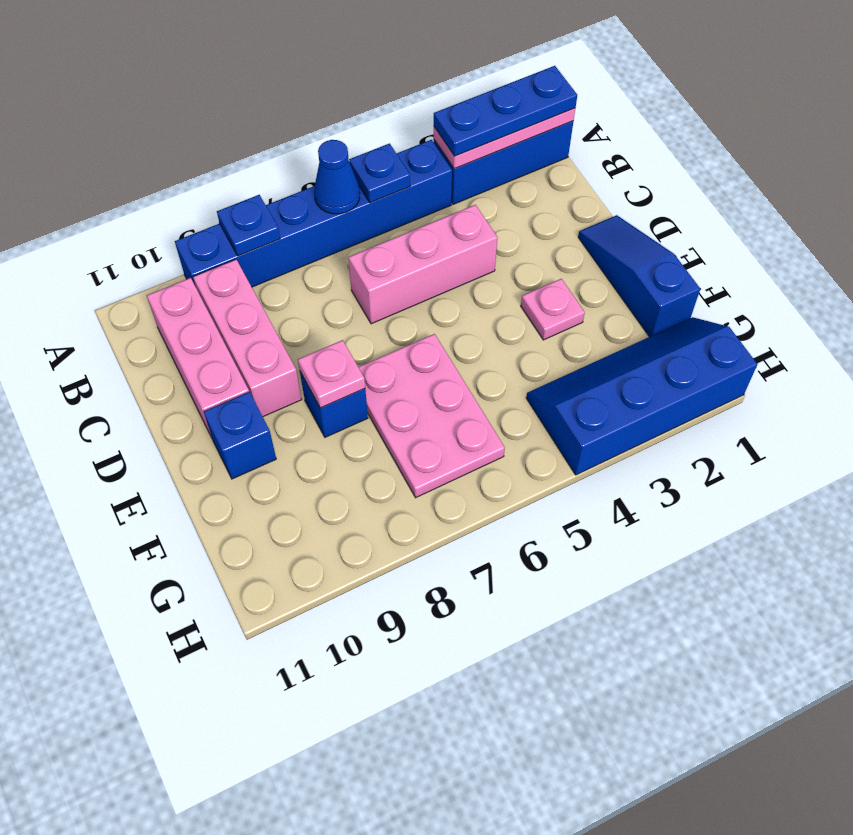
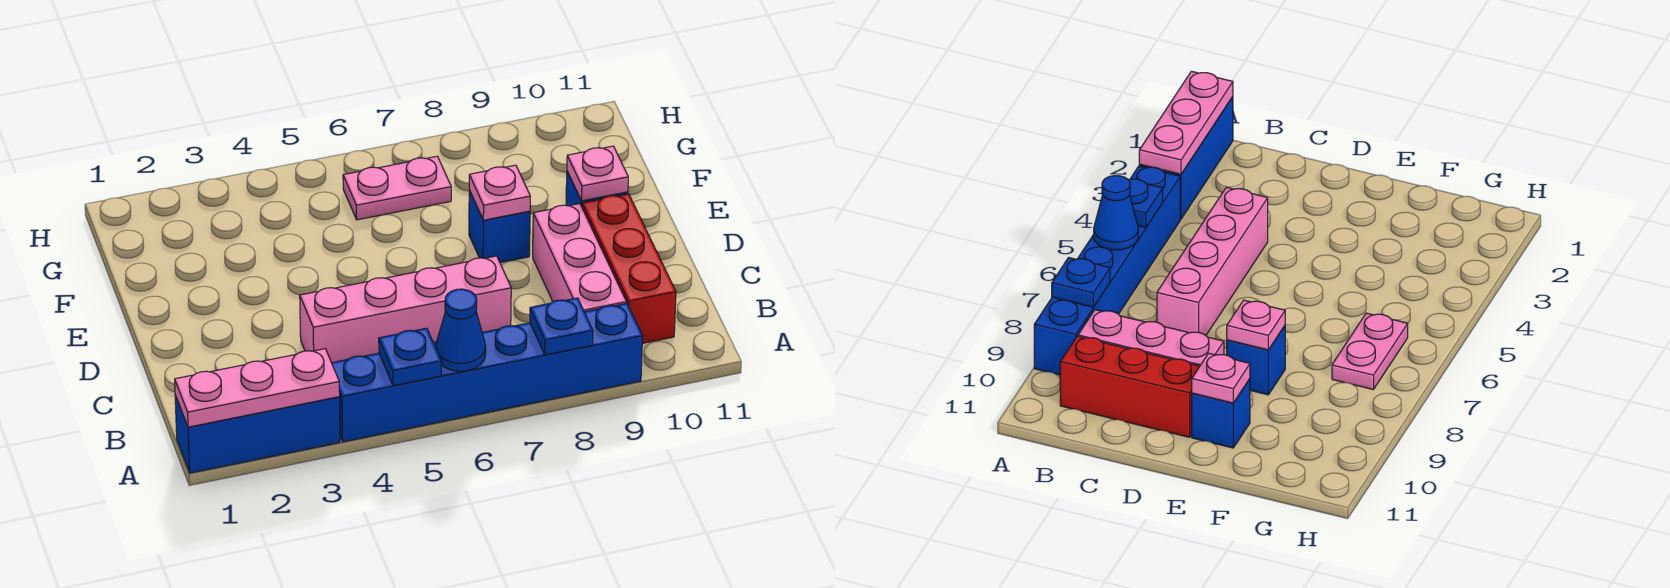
blue plate A1:A3 level 3 -> none
pink brick B10:D10 level 1 -> red brick B10:D10 level 1
pink brick C4:C6 level 1 -> pink brick C4:C7 level 1
blue slope D1:F1 level 1 top F -> none
pink plate E3 level 1 -> pink plate E10 level 2
pink plate E6:G7 level 1 -> pink plate G6:G7 level 1
blue slope G1:H4 level 1 top H -> none

